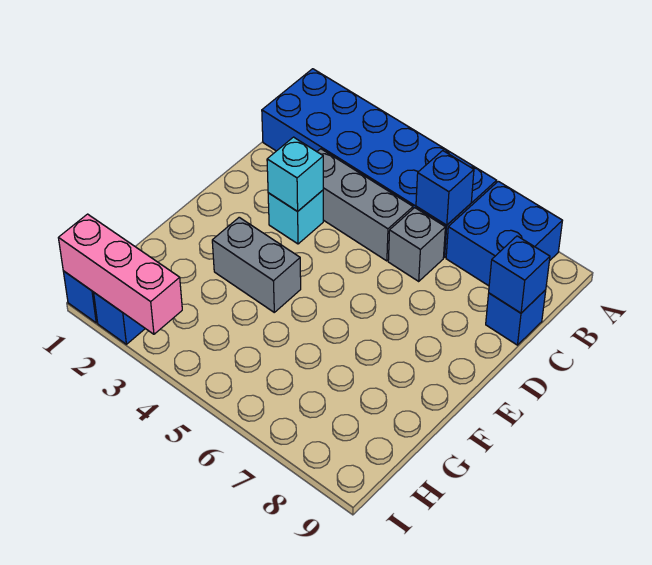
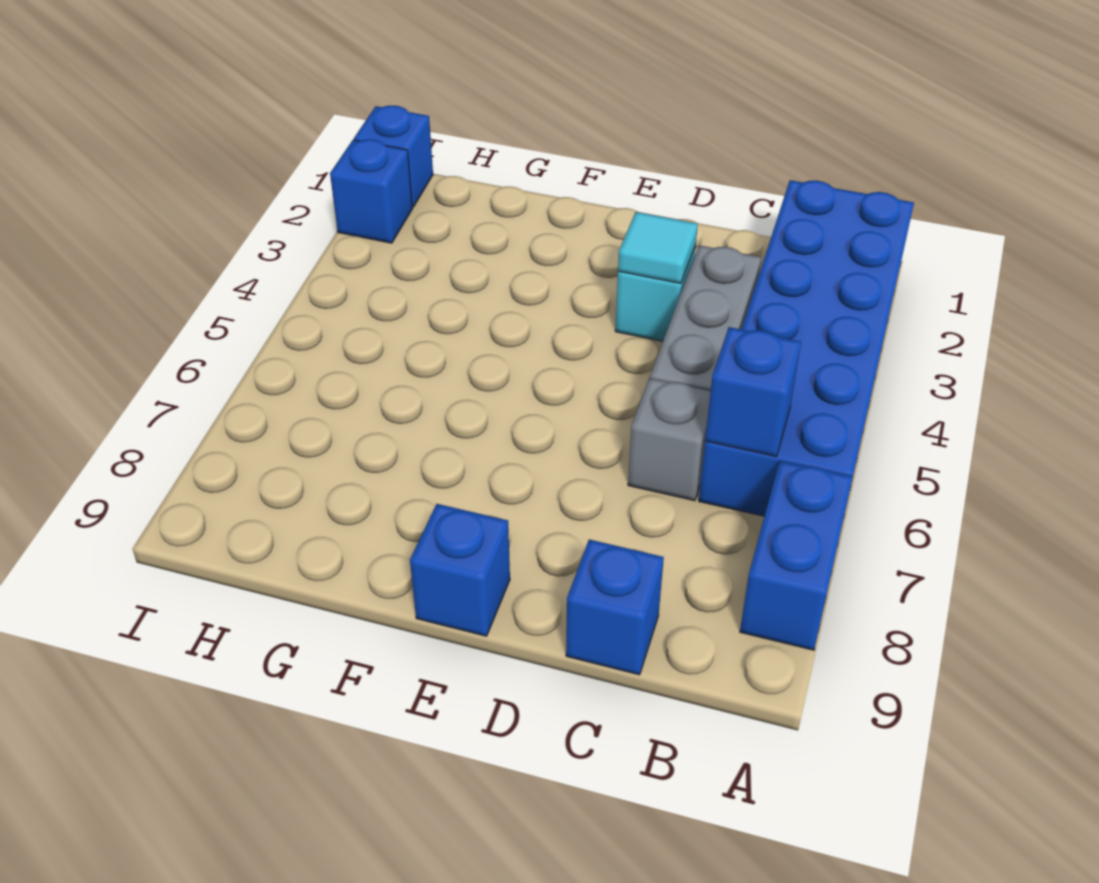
blue brick A7:B8 level 1 -> blue brick A7:A8 level 1
blue brick C9 level 2 -> blue brick E9 level 1
cyan brick D3 level 2 -> cyan tile D3 level 2
grey brick F3:F4 level 1 -> none
pink brick I1:I3 level 2 -> none

